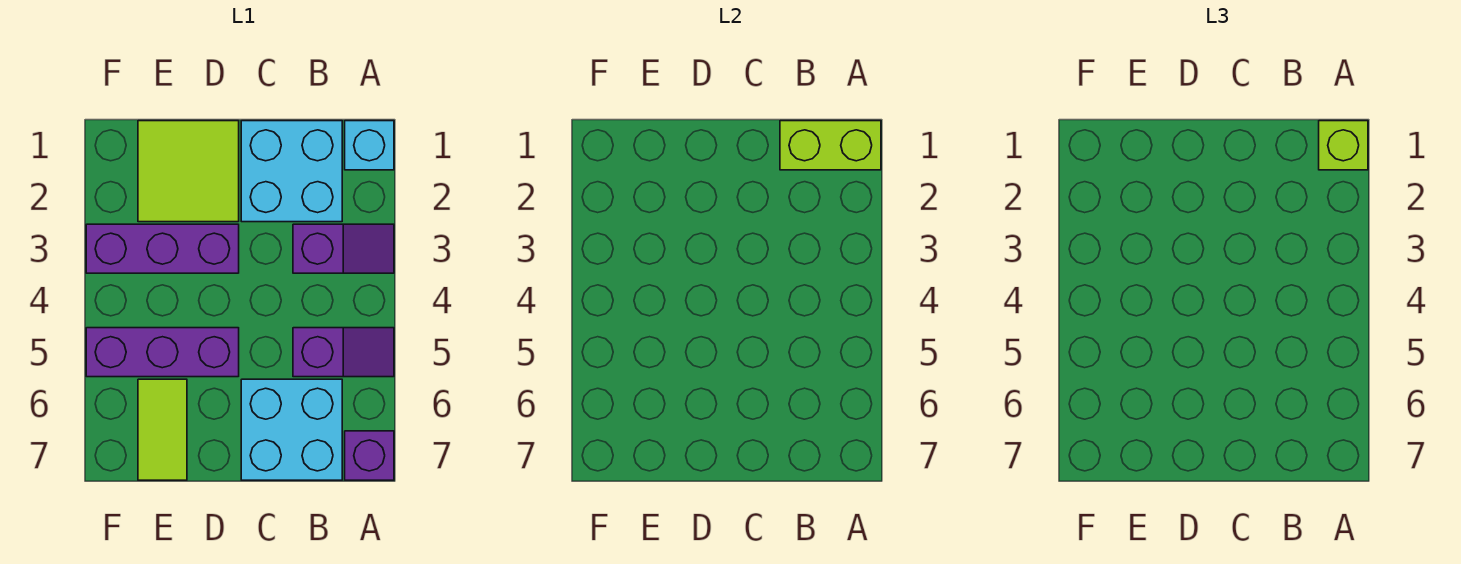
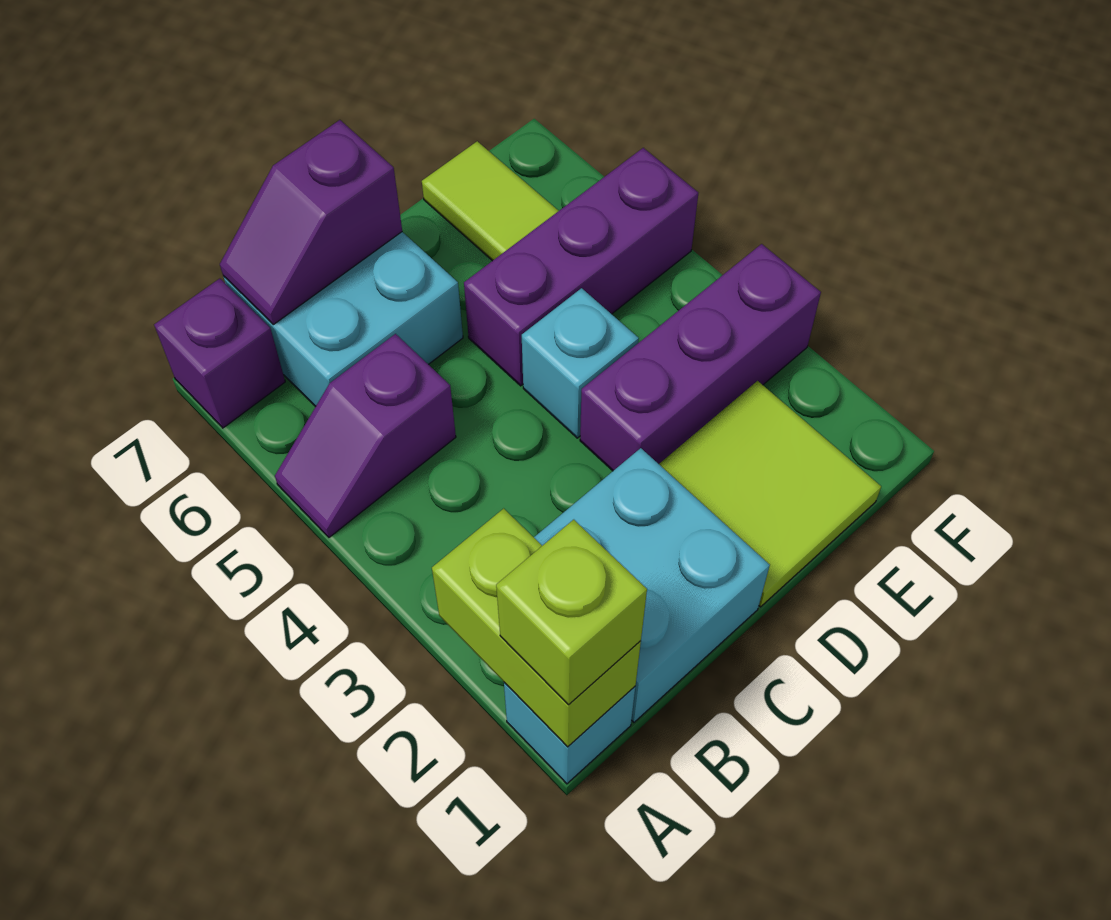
lime brick A1:B1 level 2 -> lime brick A1:A2 level 2
purple slope A3:B3 level 1 top B -> purple slope B7:C7 level 2 top C
none -> cyan brick D4 level 1

